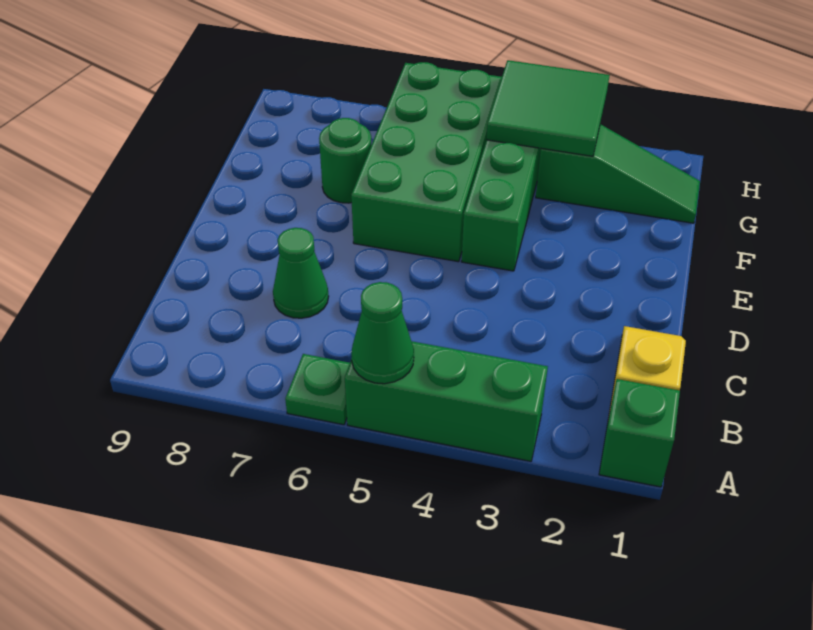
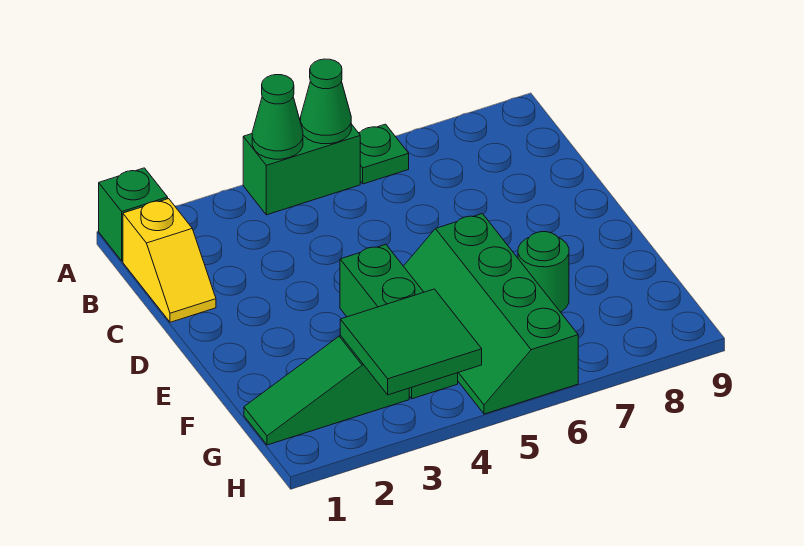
green brick A3:A5 level 1 -> green brick A4:A5 level 1
green cone C7 level 1 -> green cone A4 level 2
green brick E5:H6 level 1 -> green slope E5:H6 level 1 top 6

